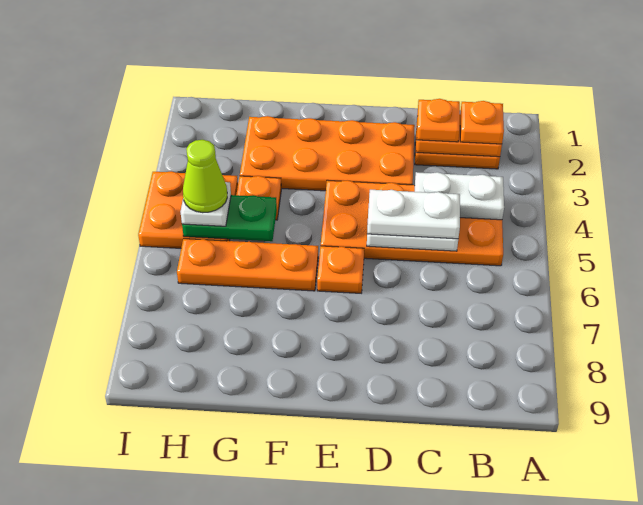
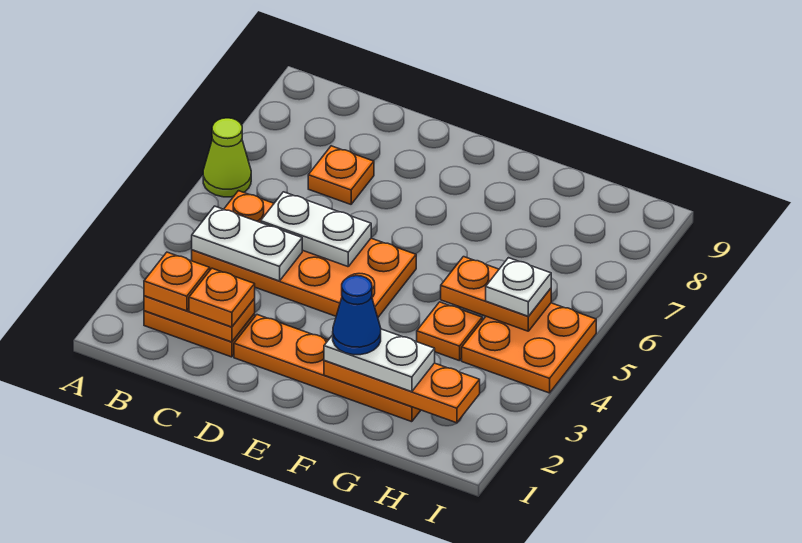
white plate C5:D5 level 3 -> white plate F2:G2 level 3
orange plate D2:G3 level 1 -> orange plate D2:G2 level 1
orange plate E6 level 1 -> orange plate C7 level 1
none -> blue cone F2 level 4
orange plate F6:H6 level 1 -> orange plate F2:H2 level 2
green plate G5:H5 level 2 -> orange plate G5:H5 level 2
lime cone H5 level 4 -> lime cone A6 level 1

